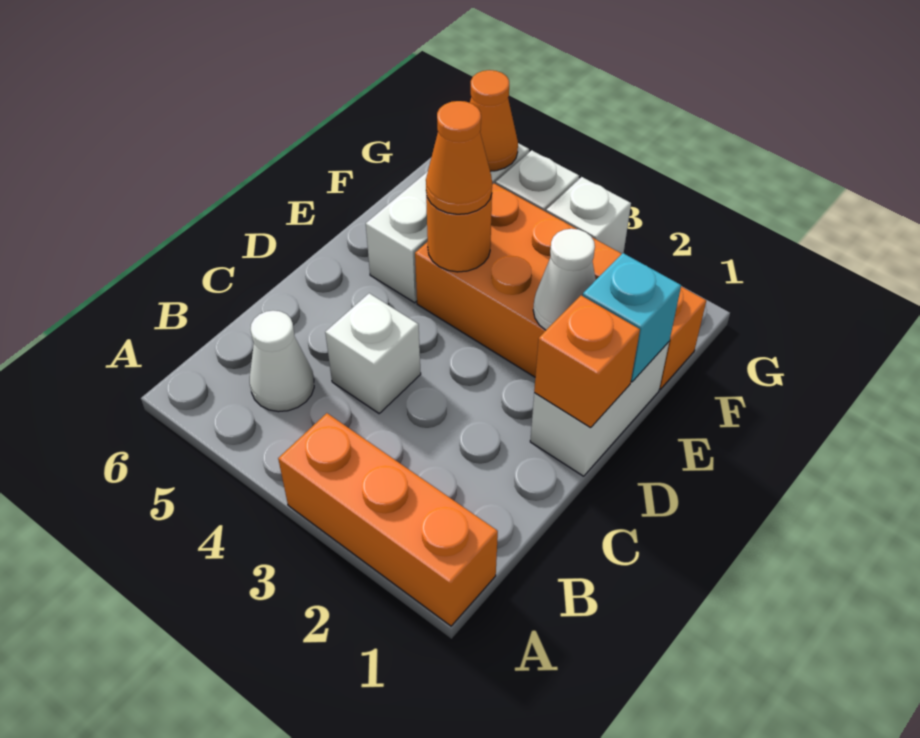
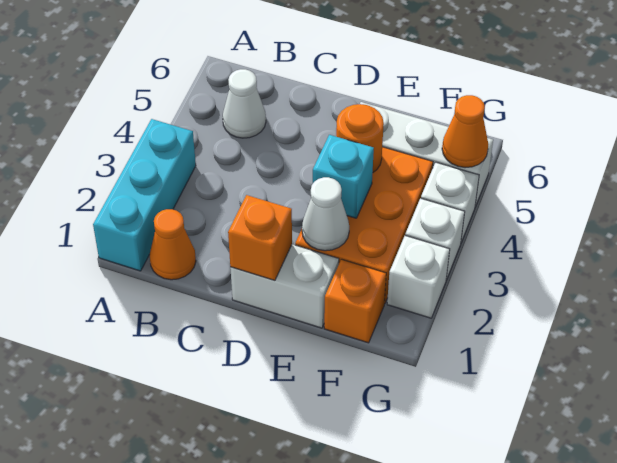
orange brick A1:A3 level 1 -> cyan brick A1:A3 level 1
white brick C4 level 1 -> white brick G2 level 1
cyan brick E1 level 2 -> cyan brick E3 level 2
orange cone E4 level 3 -> orange cone B1 level 1

